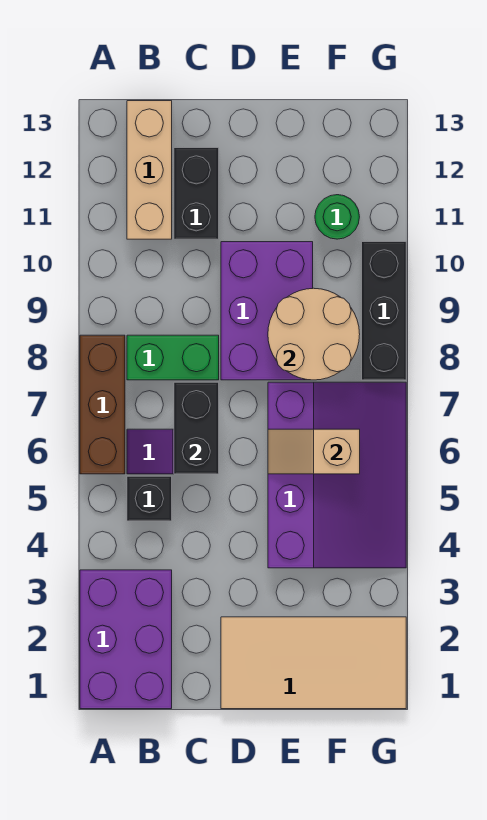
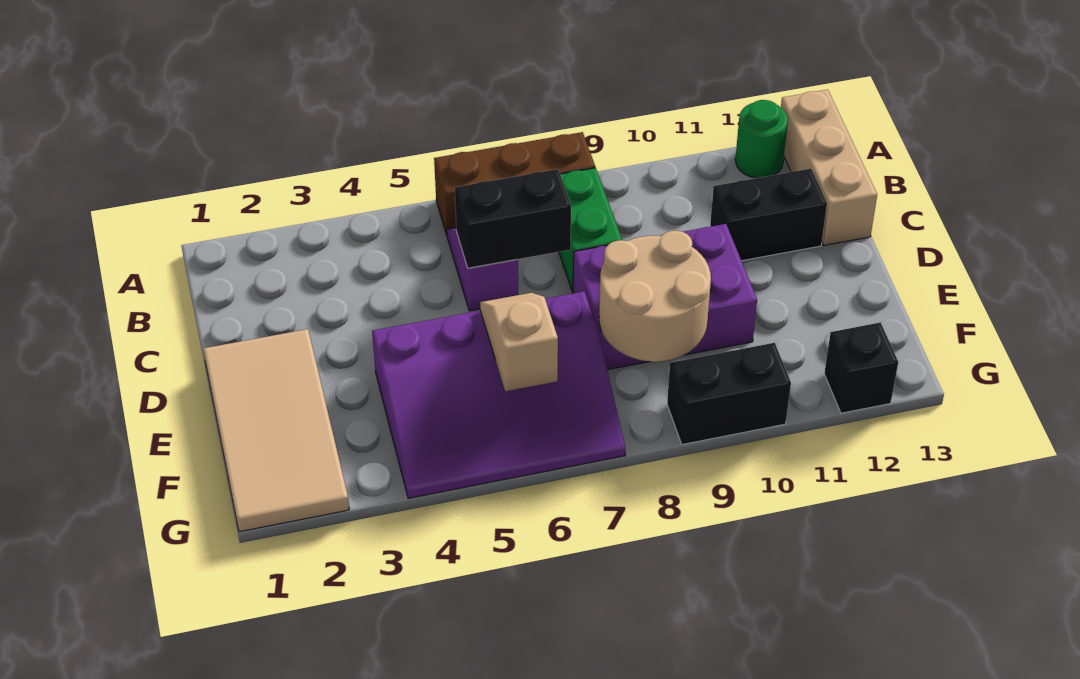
purple brick A1:B3 level 1 -> none
black brick B5 level 1 -> black brick G12 level 1
tan brick B11:B13 level 1 -> tan brick A13:C13 level 1
green round brick F11 level 1 -> green round brick A12 level 1
black brick G8:G10 level 1 -> black brick G9:G10 level 1

